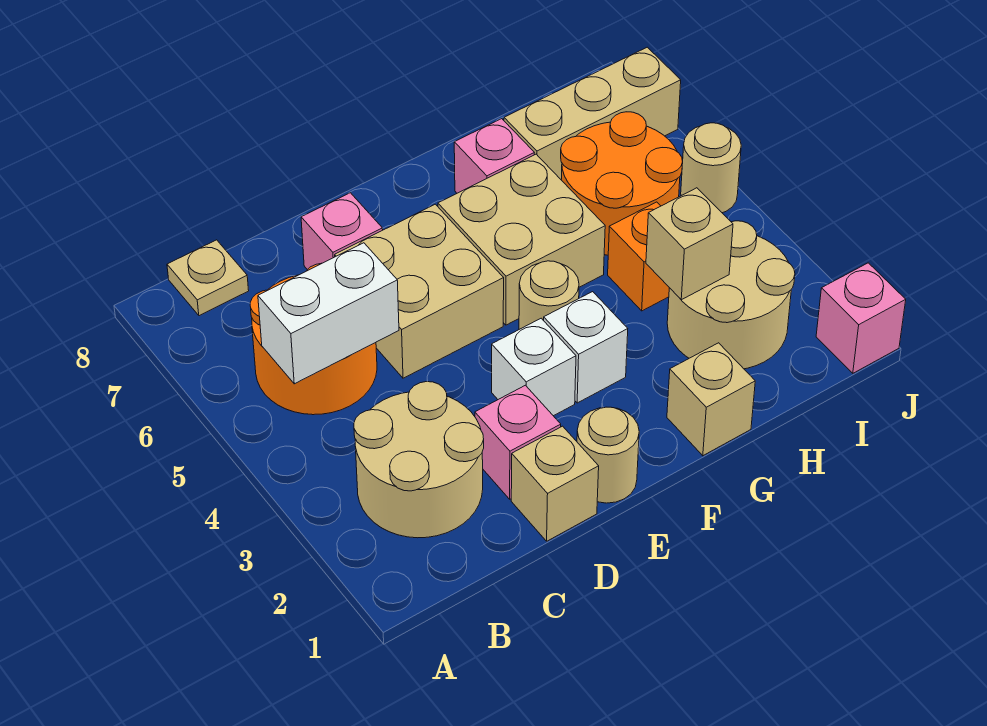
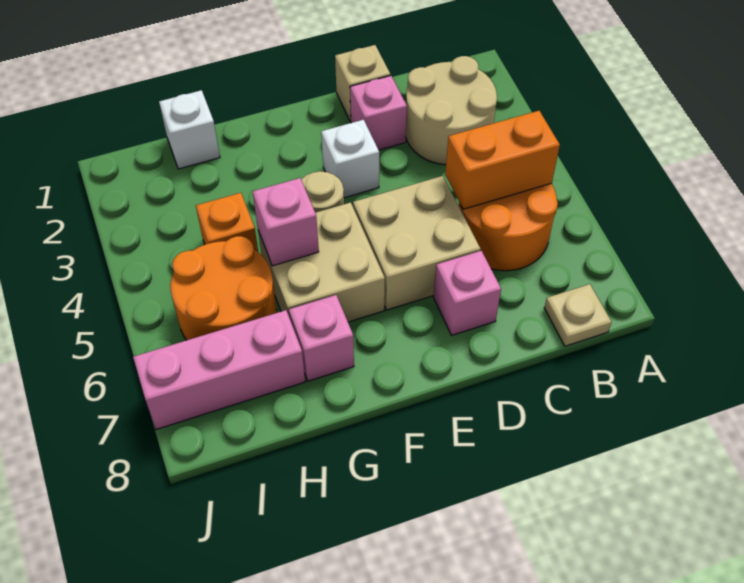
white brick B5:C5 level 2 -> orange brick B5:C5 level 2
tan round brick E1 level 1 -> none
white brick F3 level 1 -> white brick H1 level 1
tan brick G1 level 1 -> none
tan round brick H2:I3 level 1 -> none
tan brick H3 level 2 -> none
tan brick H7:J7 level 1 -> pink brick H7:J7 level 1
pink brick J1 level 1 -> pink brick G5 level 2
tan round brick J5 level 1 -> none

